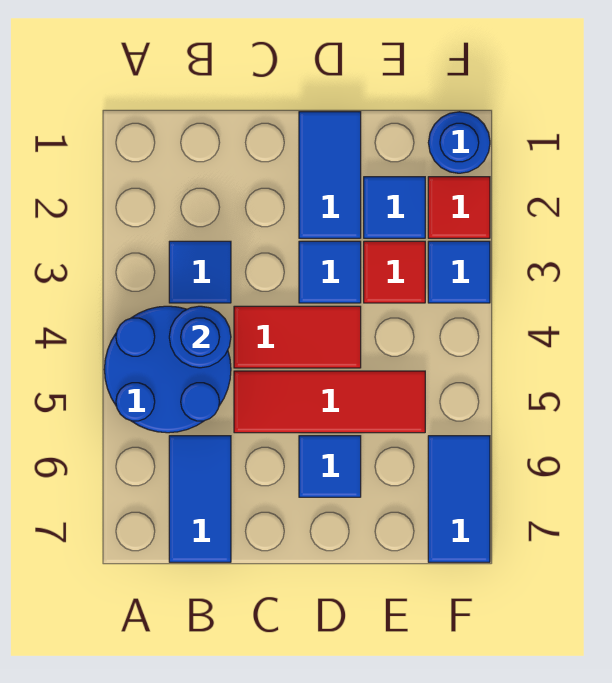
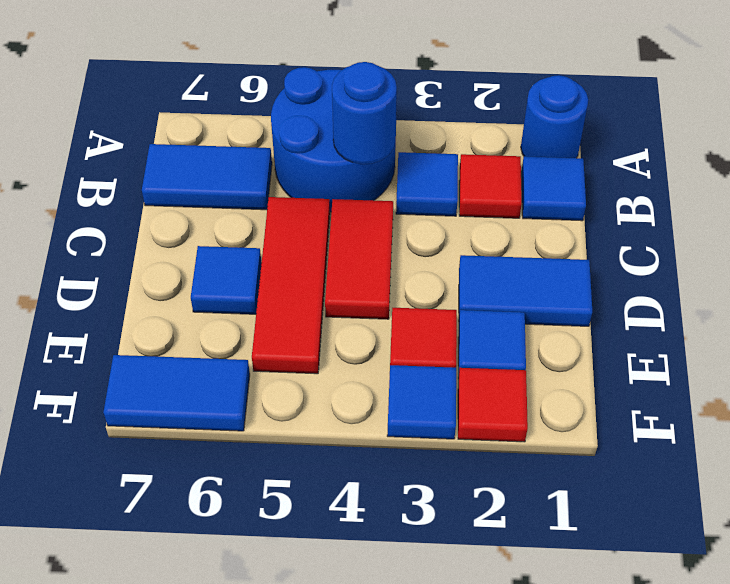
none -> red tile B2 level 1
blue tile D3 level 1 -> blue tile B1 level 1
blue round brick F1 level 1 -> blue round brick A1 level 1

